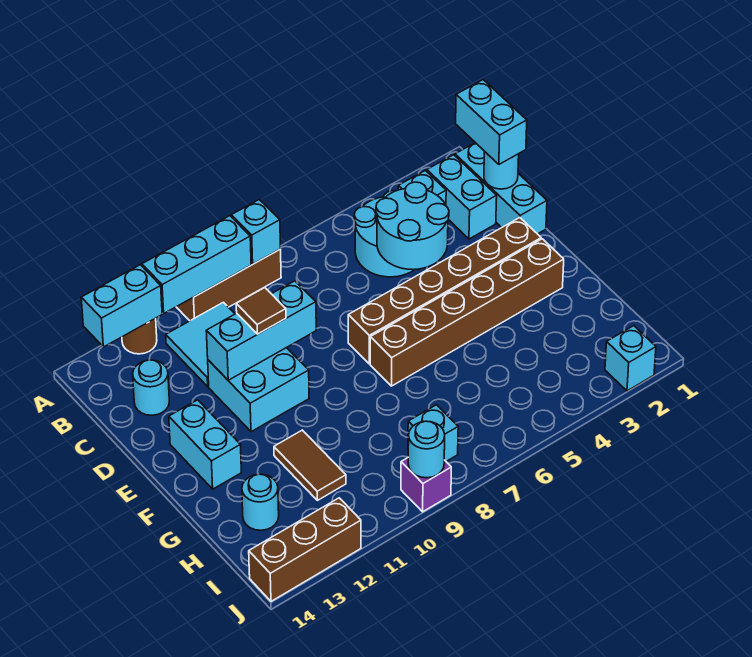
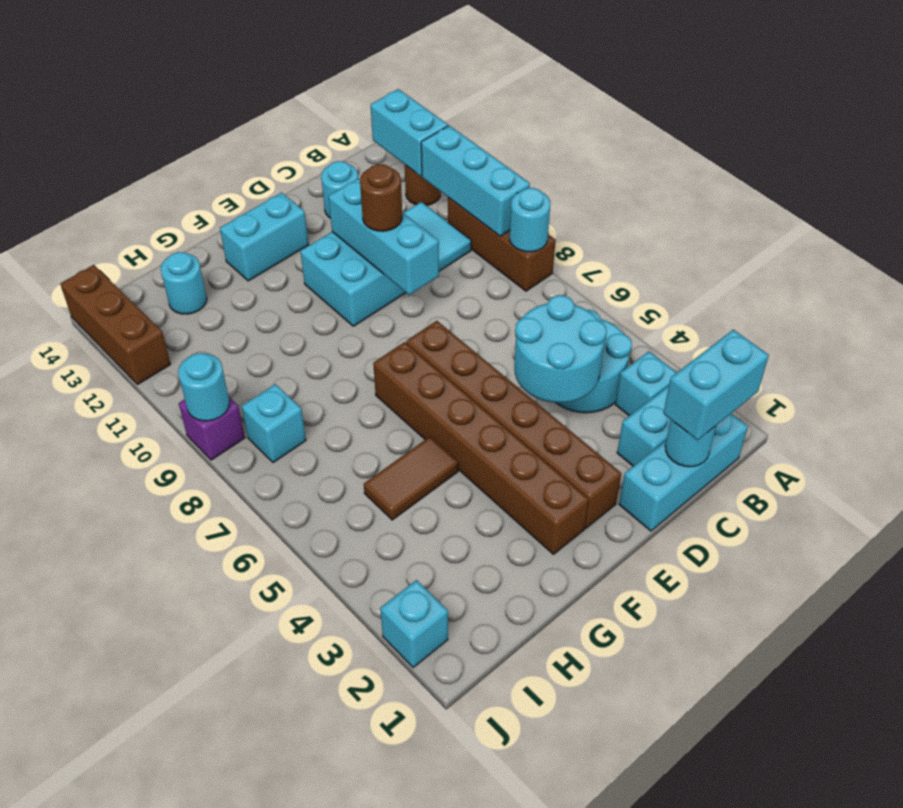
cyan brick A8 level 2 -> cyan round brick A8 level 2
brown tile D10 level 3 -> brown round brick D10 level 3
brown tile G11:H11 level 1 -> brown tile G5:H5 level 1

